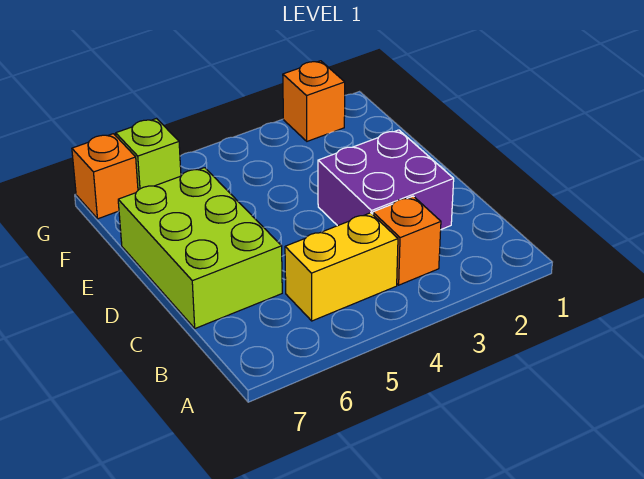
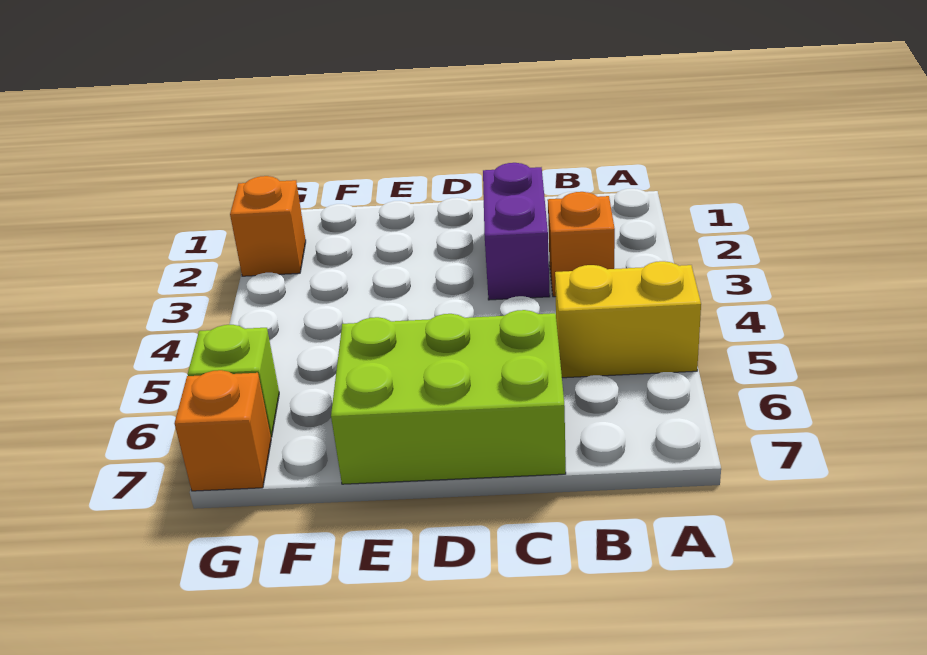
yellow brick B4:B5 level 1 -> yellow brick A5:B5 level 1
purple brick C2:D3 level 1 -> purple brick C2:C3 level 1

